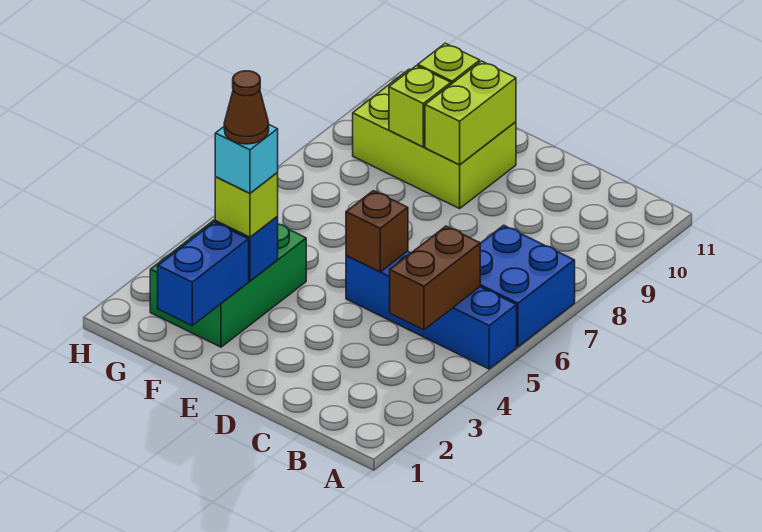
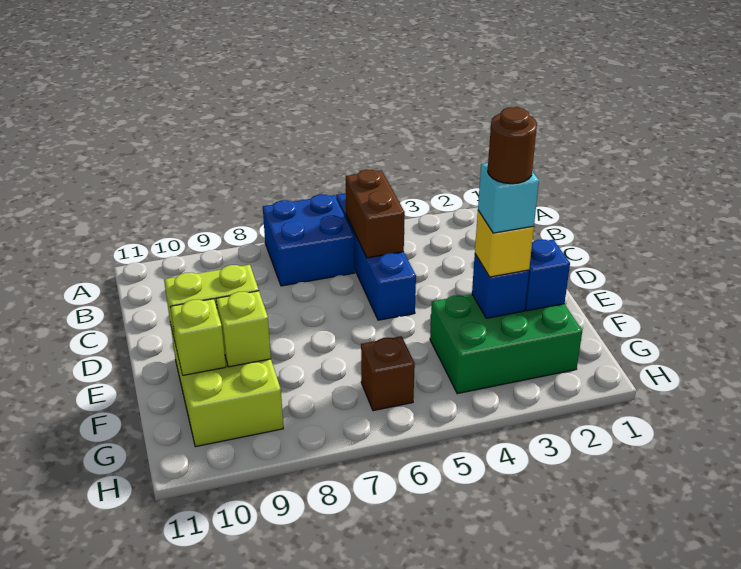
brown brick B4:B5 level 2 -> brown brick B5:C5 level 2
brown brick D5 level 2 -> brown brick G6 level 1
blue brick F1:F2 level 2 -> blue brick F2 level 2
lime brick F3 level 3 -> yellow brick F3 level 3
brown cone F3 level 5 -> brown round brick F3 level 5

